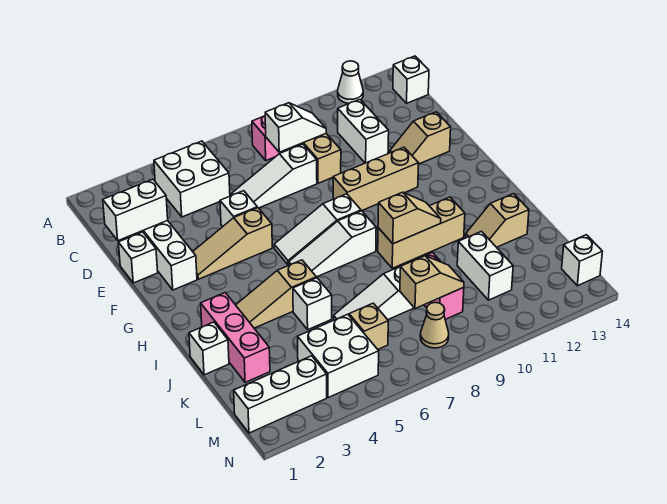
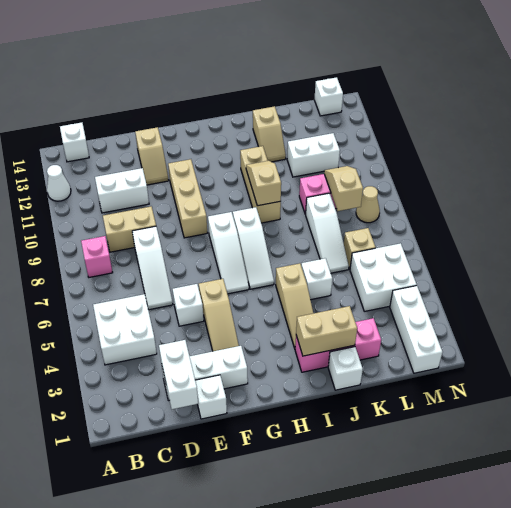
white slope C8:C9 level 2 top 8 -> none
none -> tan brick I2:J2 level 2

